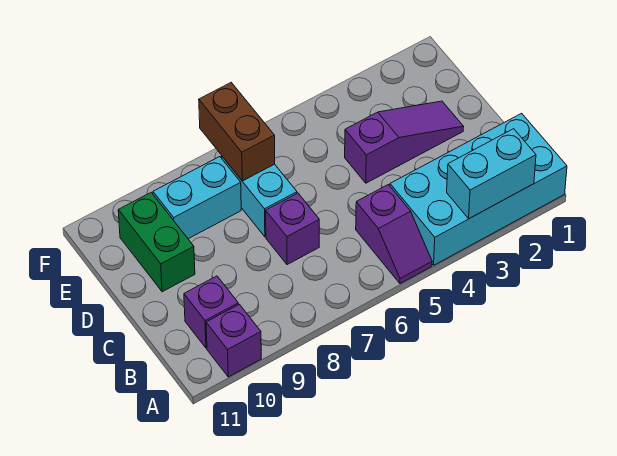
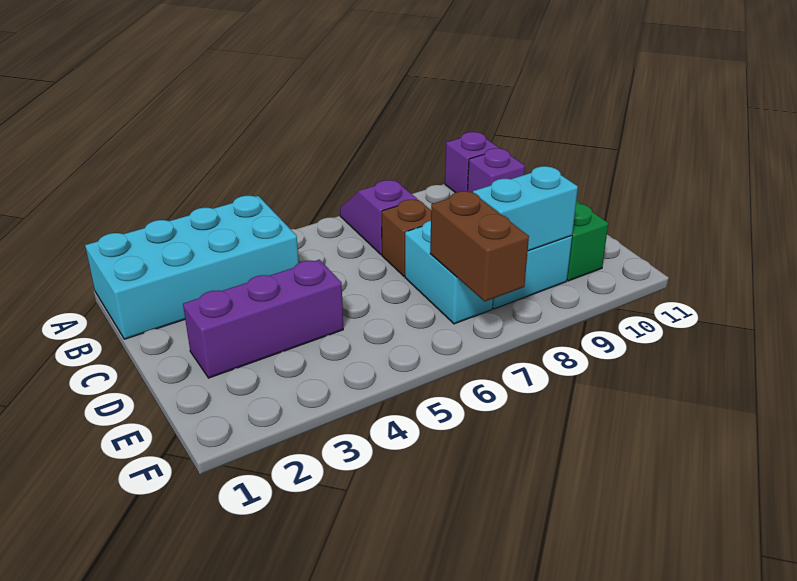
cyan brick A2:A3 level 2 -> cyan brick E8:E9 level 2
purple slope A5:B5 level 1 top B -> purple slope A7:B7 level 1 top B
purple brick C7 level 1 -> brown brick C7 level 1
purple slope D2:D4 level 1 top 4 -> purple brick D2:D4 level 1

